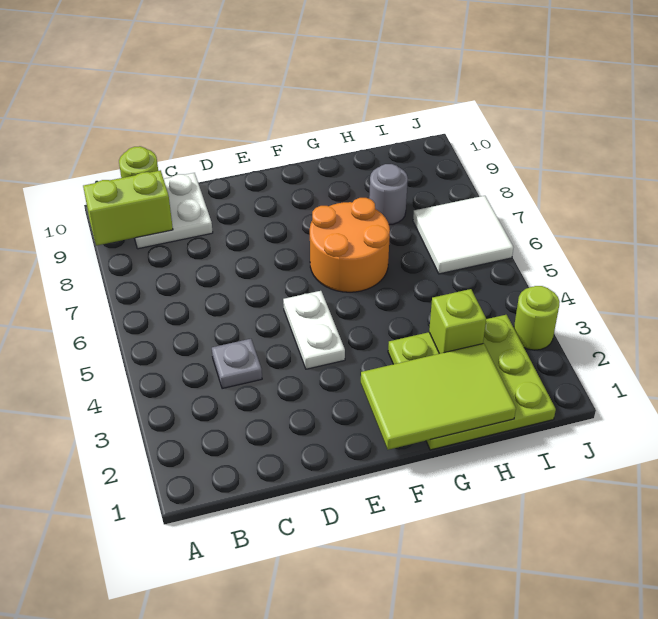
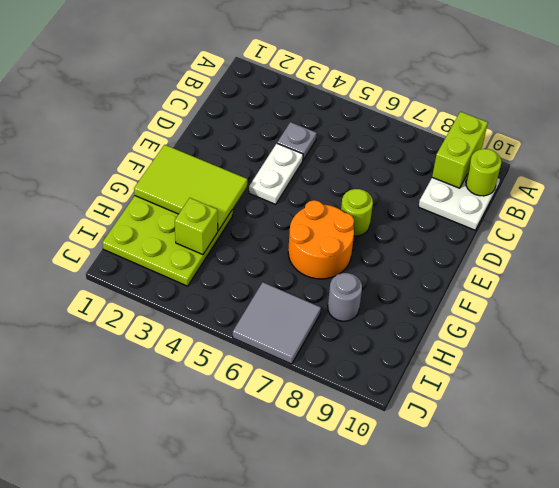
white plate E4:E5 level 1 -> white plate D4:E4 level 1
lime tile F1:H2 level 2 -> lime tile F1:G3 level 2
white tile I6:J7 level 1 -> grey tile I6:J7 level 1
lime round brick J3 level 1 -> lime round brick E7 level 1

